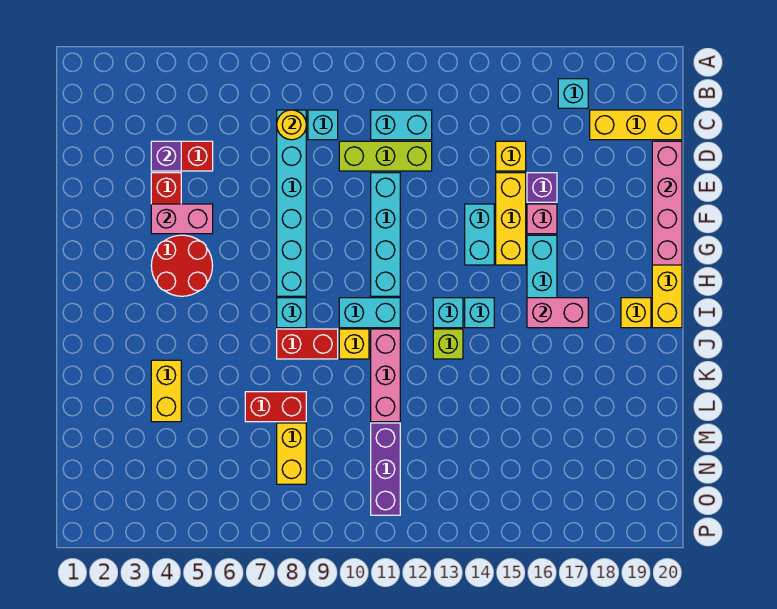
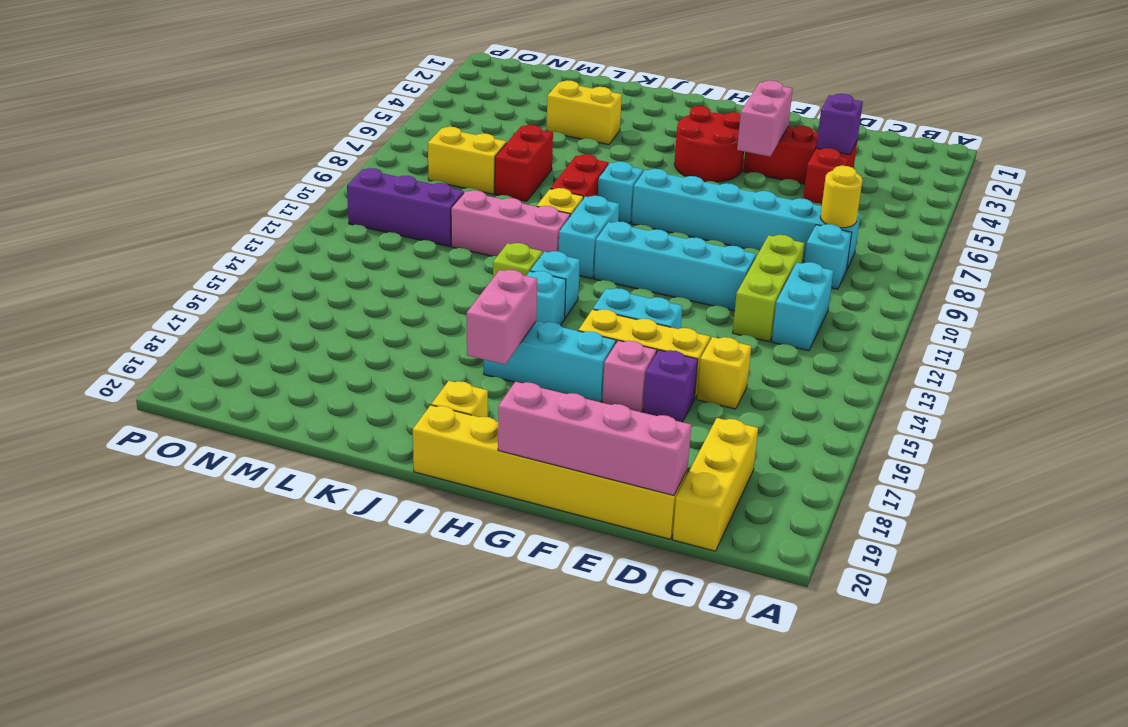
cyan brick B17 level 1 -> none

